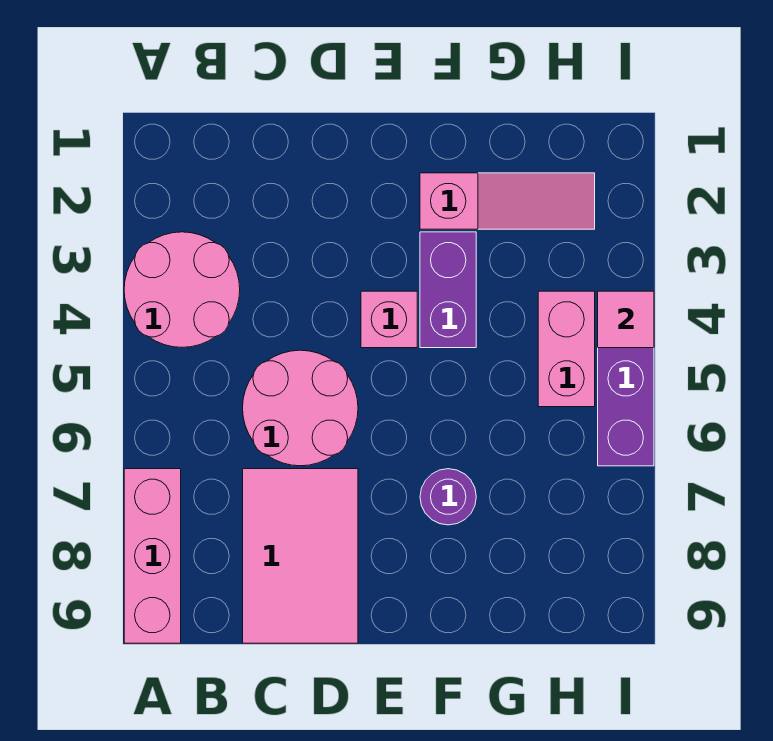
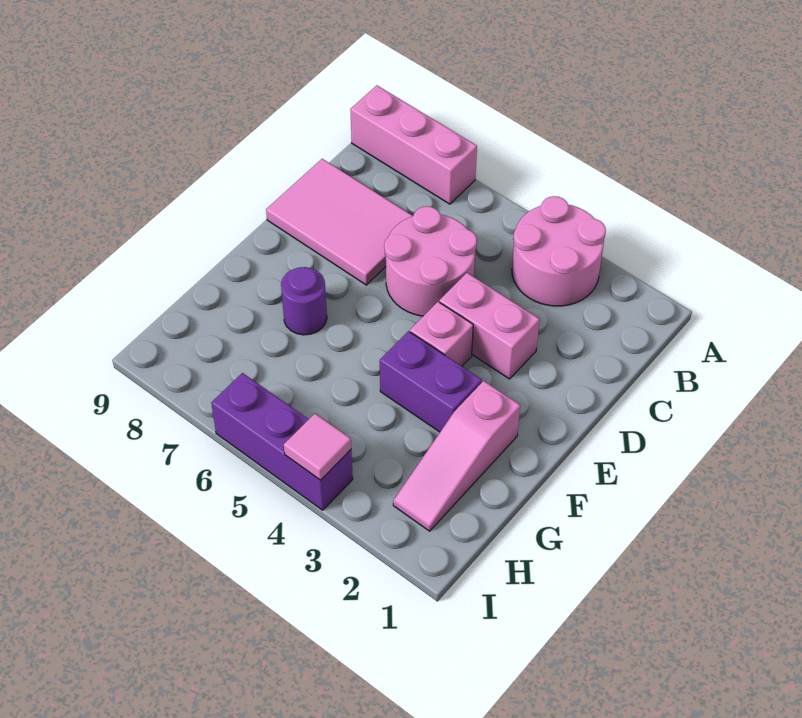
pink brick H4:H5 level 1 -> pink brick D3:D4 level 1

